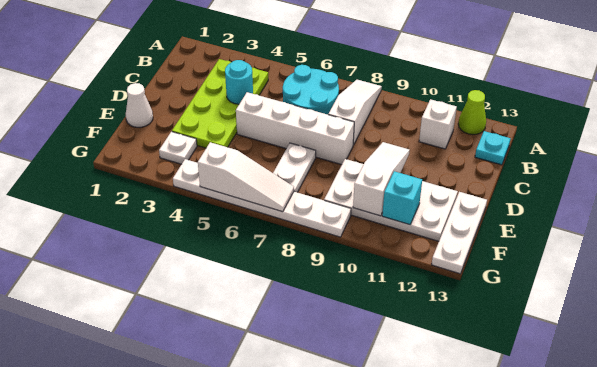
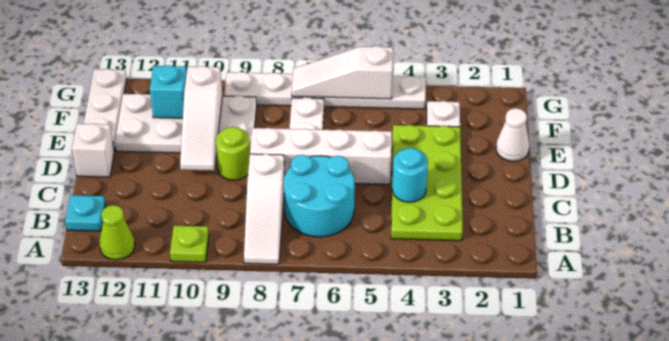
none -> lime plate A10 level 1
white brick B11 level 1 -> white brick D13 level 1
none -> lime round brick D9 level 1

